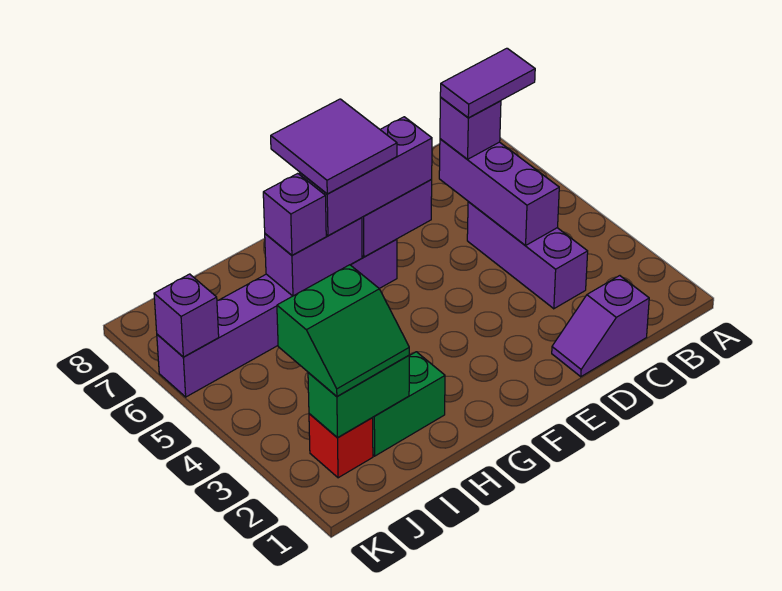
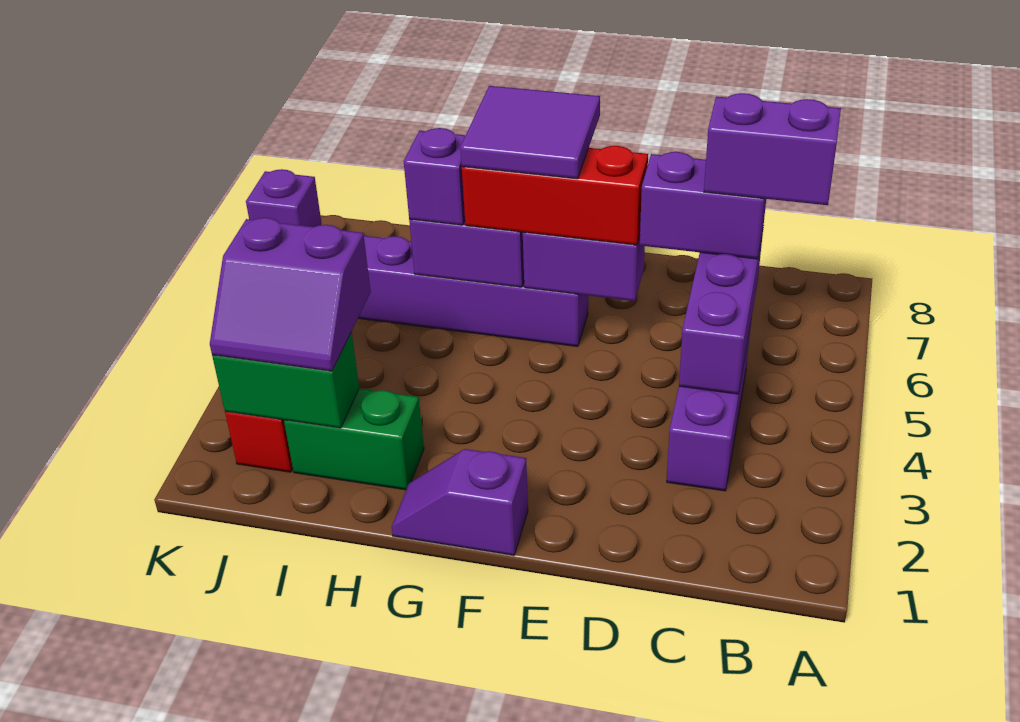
purple tile B6:C6 level 4 -> purple brick B6:C6 level 4
purple slope C1:D1 level 1 top C -> purple slope F1:G1 level 1 top F
purple brick C6 level 3 -> purple brick C6:D6 level 3
purple brick E6:G6 level 3 -> red brick E6:G6 level 3
green slope I2:J3 level 3 top 3 -> purple slope I2:J3 level 3 top 3

